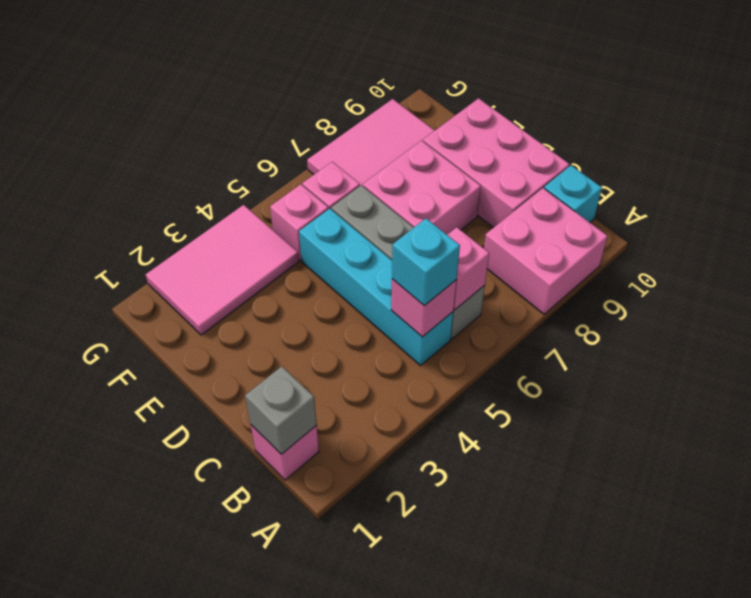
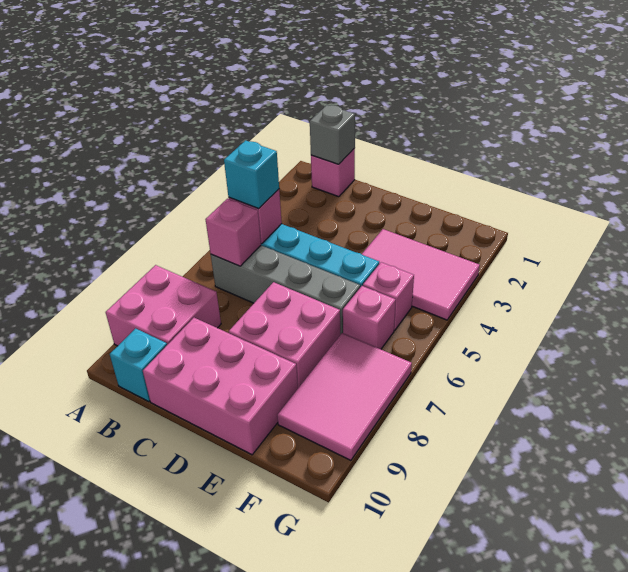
pink tile F2:G4 level 1 -> pink tile E3:G4 level 1

